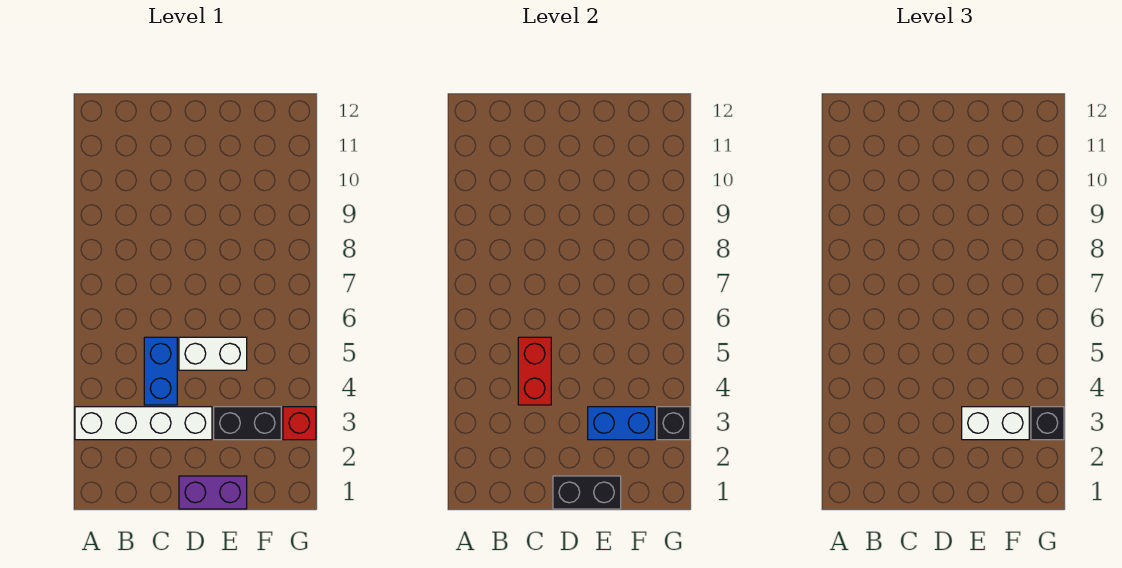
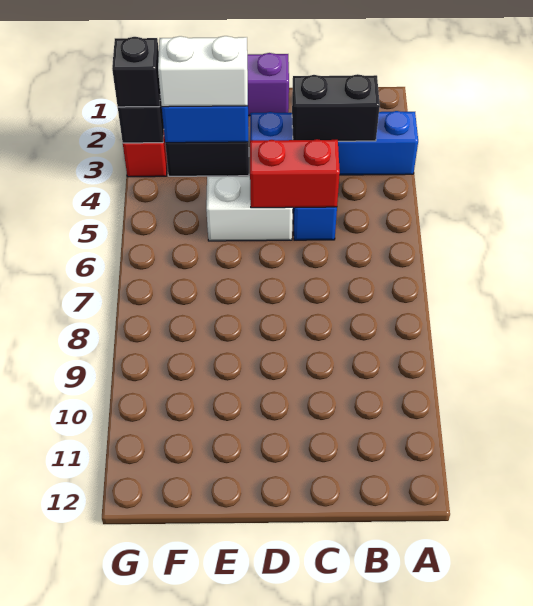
white brick A3:D3 level 1 -> blue brick A3:D3 level 1
red brick C4:C5 level 2 -> red brick C5:D5 level 2
black brick D1:E1 level 2 -> black brick B3:C3 level 2

